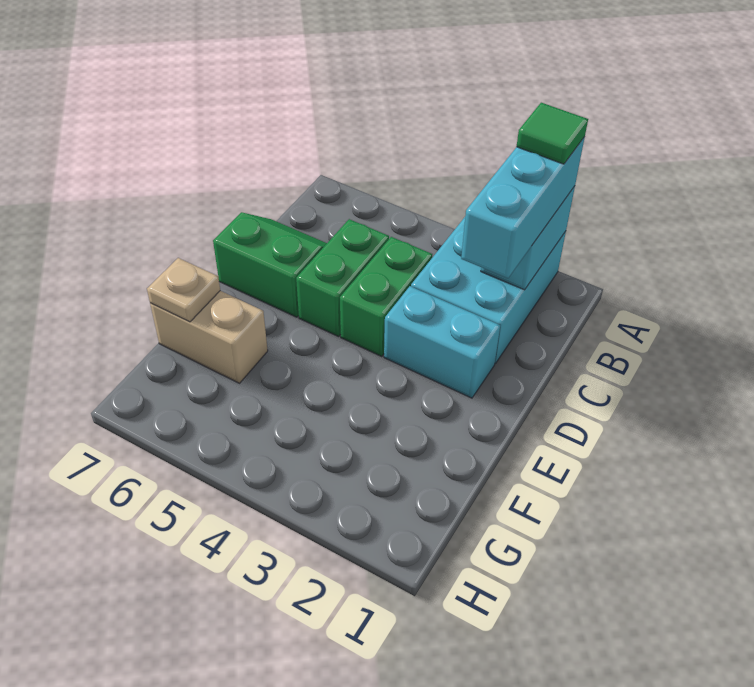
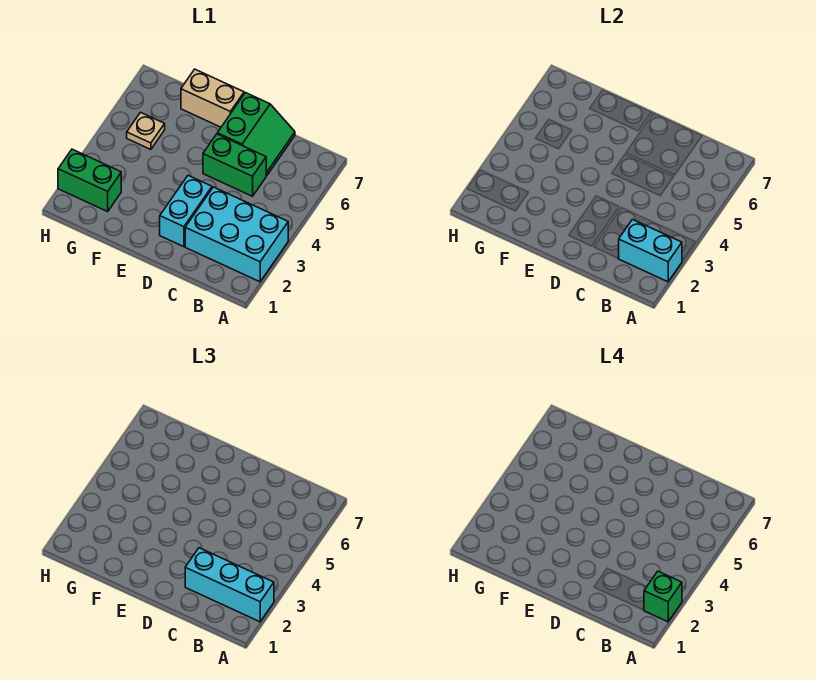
green tile A2 level 4 -> green brick A2 level 4
green brick C4:D4 level 1 -> green brick G2:H2 level 1
tan brick F6:F7 level 1 -> tan brick E7:F7 level 1
tan plate F7 level 2 -> tan plate G5 level 1

